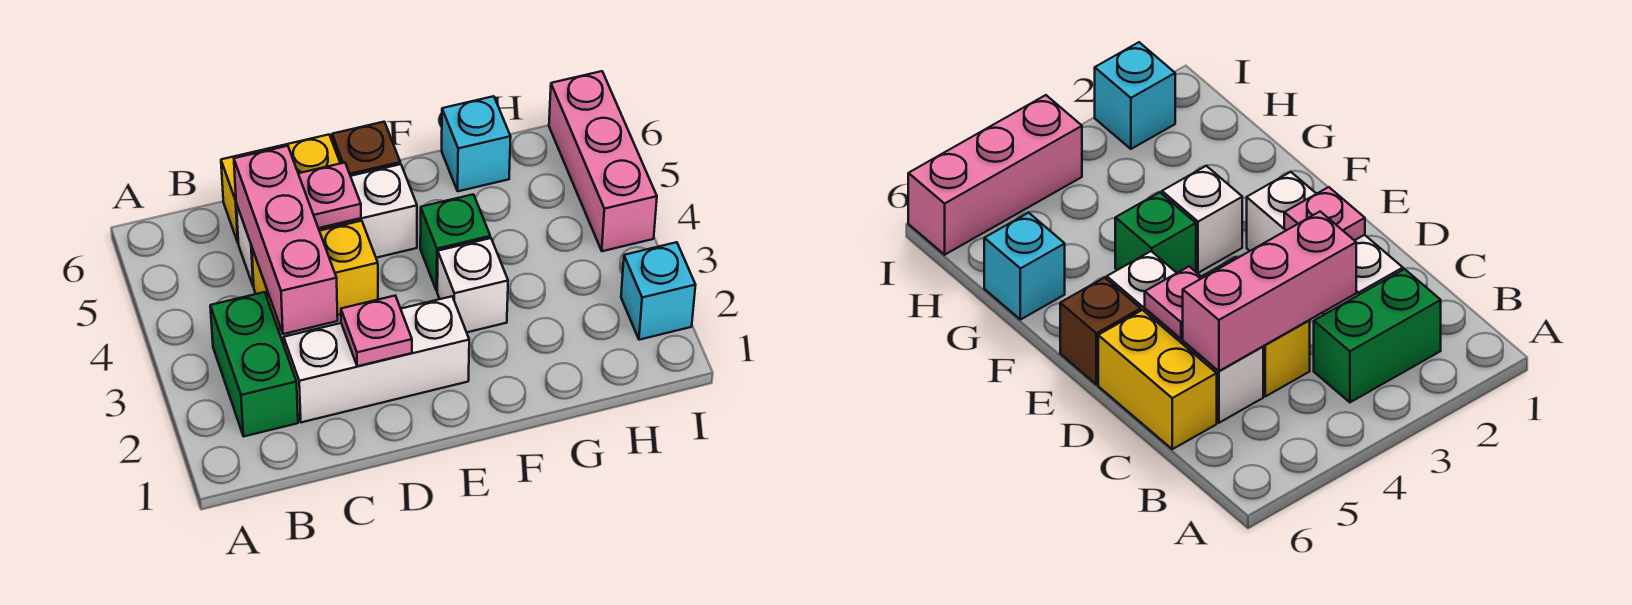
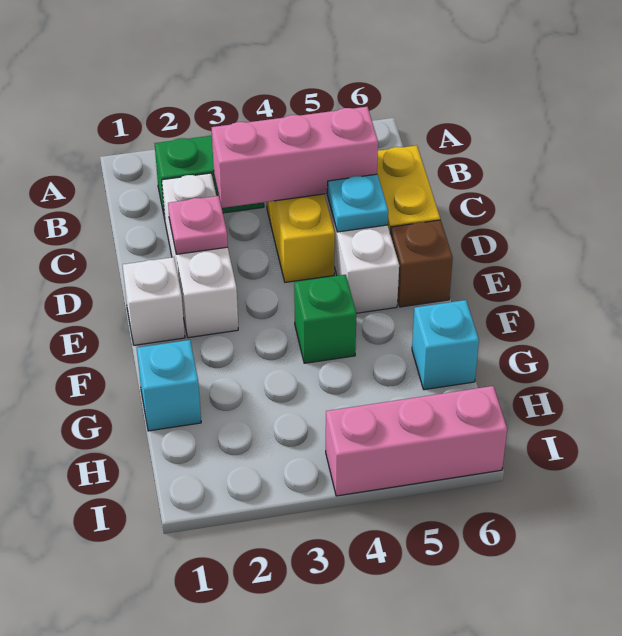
pink plate D5 level 2 -> cyan plate D5 level 2
white brick F3 level 1 -> white brick E1 level 1
cyan brick I2 level 1 -> cyan brick G1 level 1

